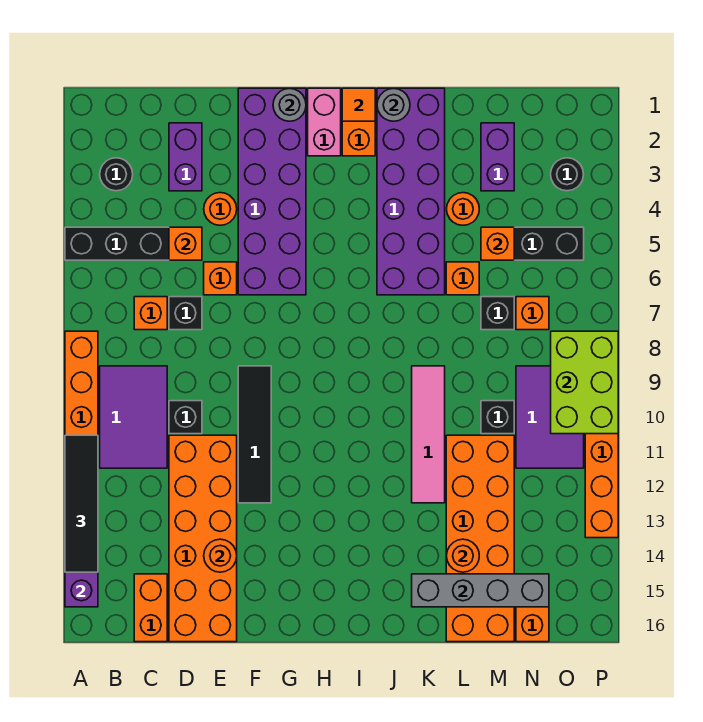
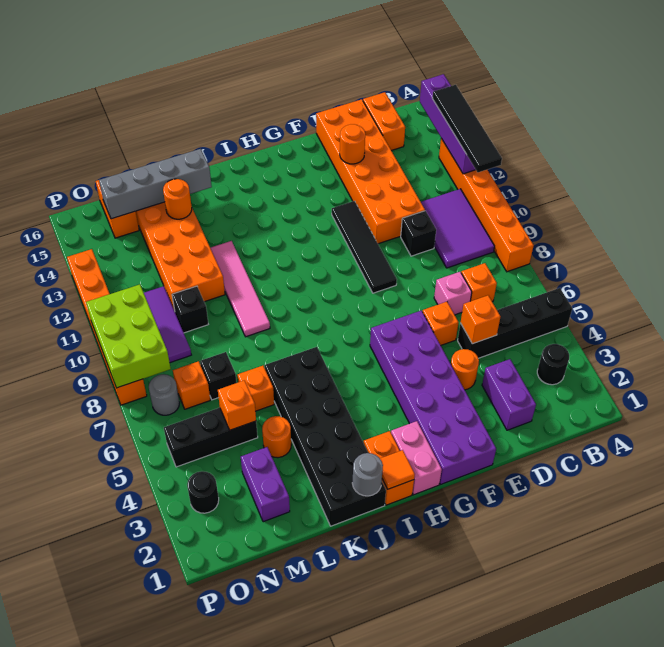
black brick D7 level 1 -> pink brick D7 level 1
grey round brick G1 level 2 -> grey round brick O7 level 1
purple brick J1:K6 level 1 -> black brick J1:K6 level 1

